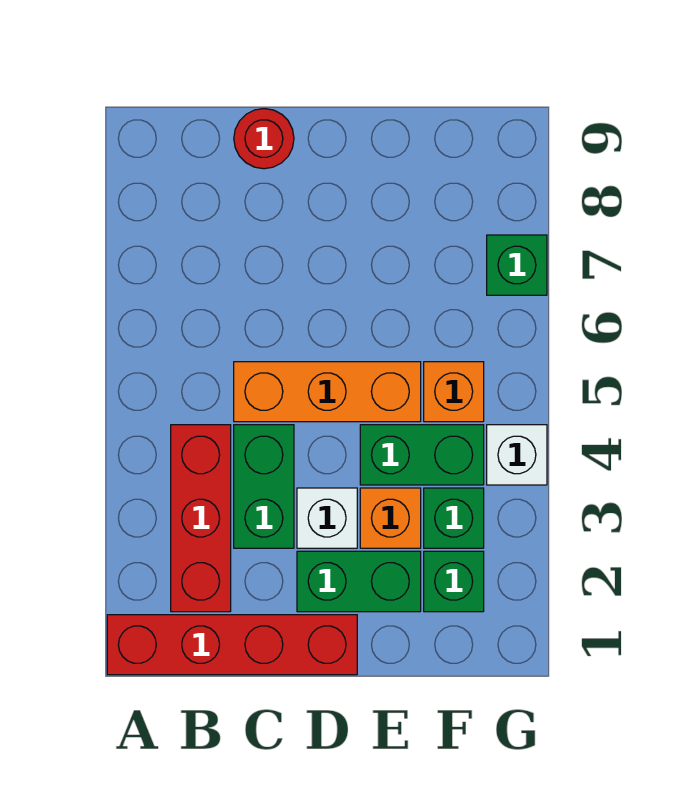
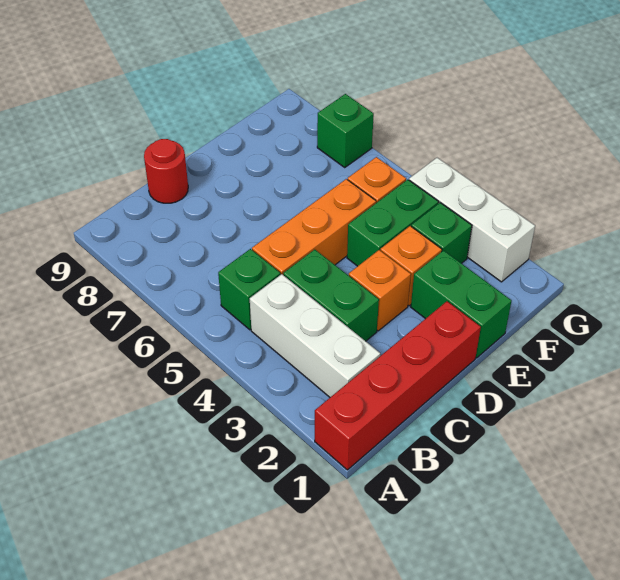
red brick B2:B4 level 1 -> white brick B2:B4 level 1
green brick D2:E2 level 1 -> green brick E1:E2 level 1
white brick D3 level 1 -> orange brick D3 level 1
green brick F2 level 1 -> green brick B5 level 1
white brick G4 level 1 -> white brick G2:G4 level 1

